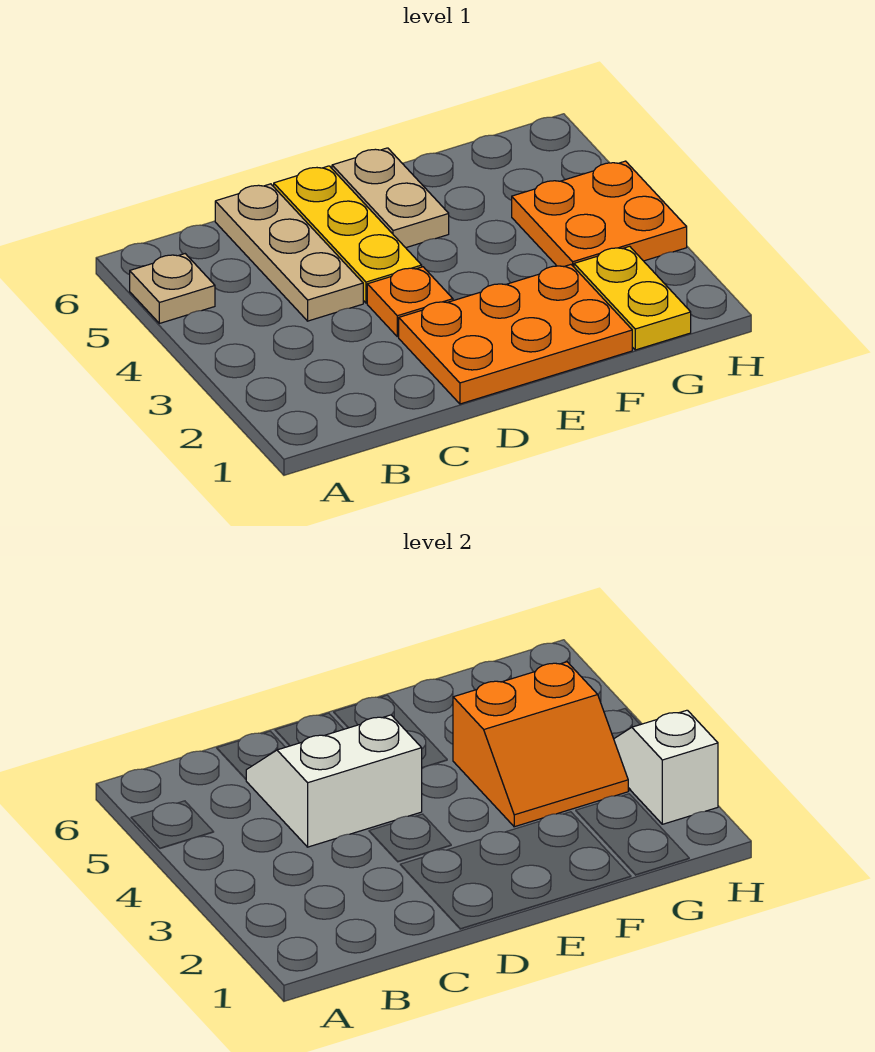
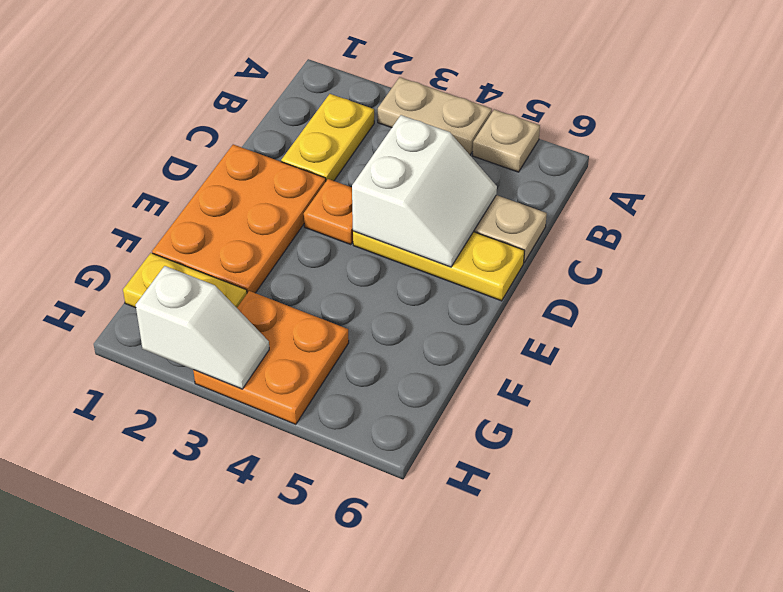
none -> yellow plate B2:C2 level 1
tan plate E5:E6 level 1 -> tan plate A3:A4 level 1
orange slope F3:G4 level 2 top 4 -> none

